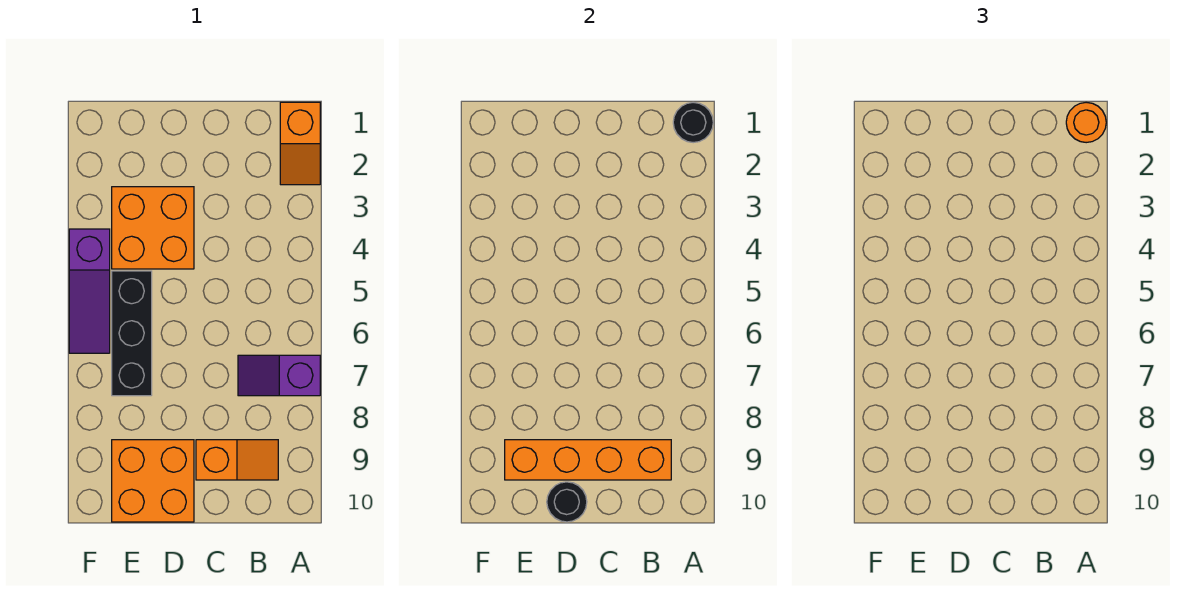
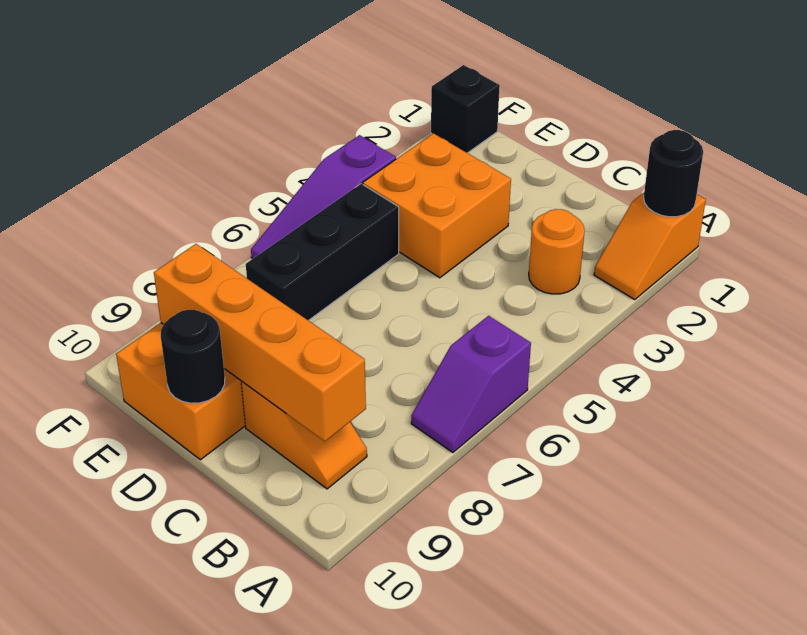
orange round brick A1 level 3 -> orange round brick B3 level 1
purple slope A7:B7 level 1 top A -> purple slope A6:A7 level 1 top 6
none -> black brick F1 level 1

